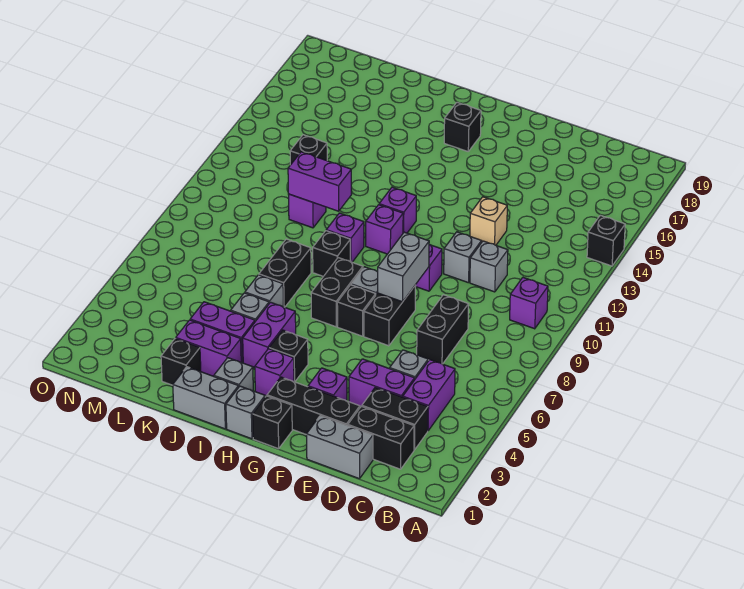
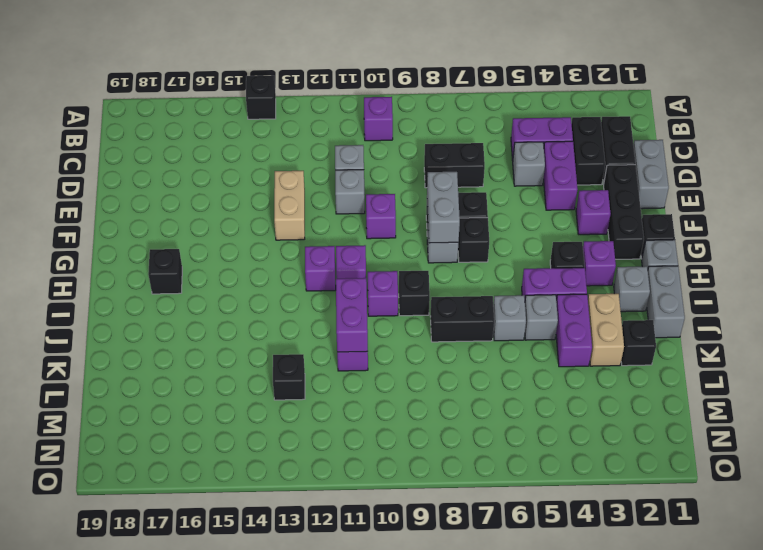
tan brick E13 level 1 -> tan brick E13:F13 level 1
grey brick F8:F9 level 2 -> grey brick F8:G8 level 2
black brick H7:H8 level 1 -> none
purple brick J3:K3 level 1 -> tan brick J3:K3 level 1

